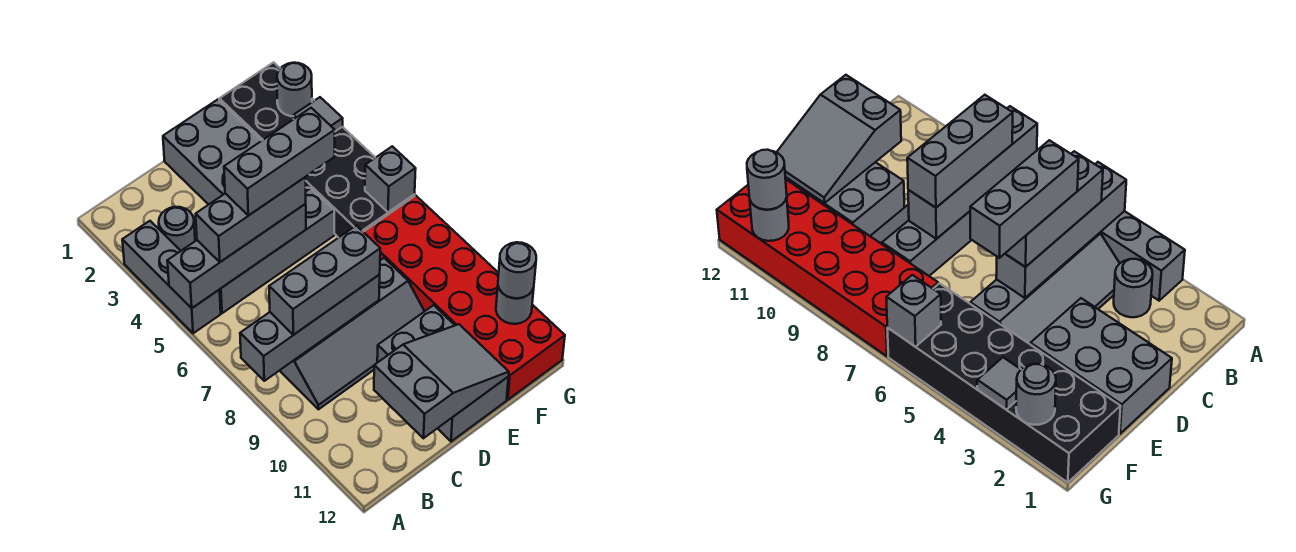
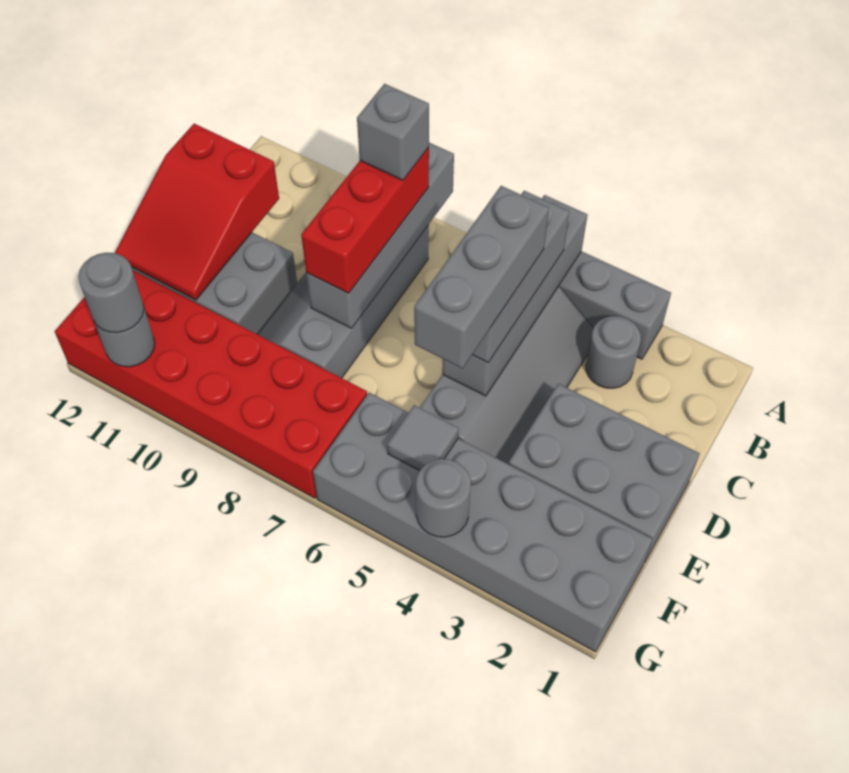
grey brick B8:D8 level 3 -> red brick B8:D8 level 3
grey slope C11:E12 level 2 top C -> red slope C11:E12 level 2 top C
black brick F1:G6 level 1 -> grey brick F1:G6 level 1
grey round brick G2 level 2 -> grey round brick G4 level 2
grey tile G3 level 2 -> grey tile F5 level 2
grey brick G6 level 2 -> grey brick B8 level 4

